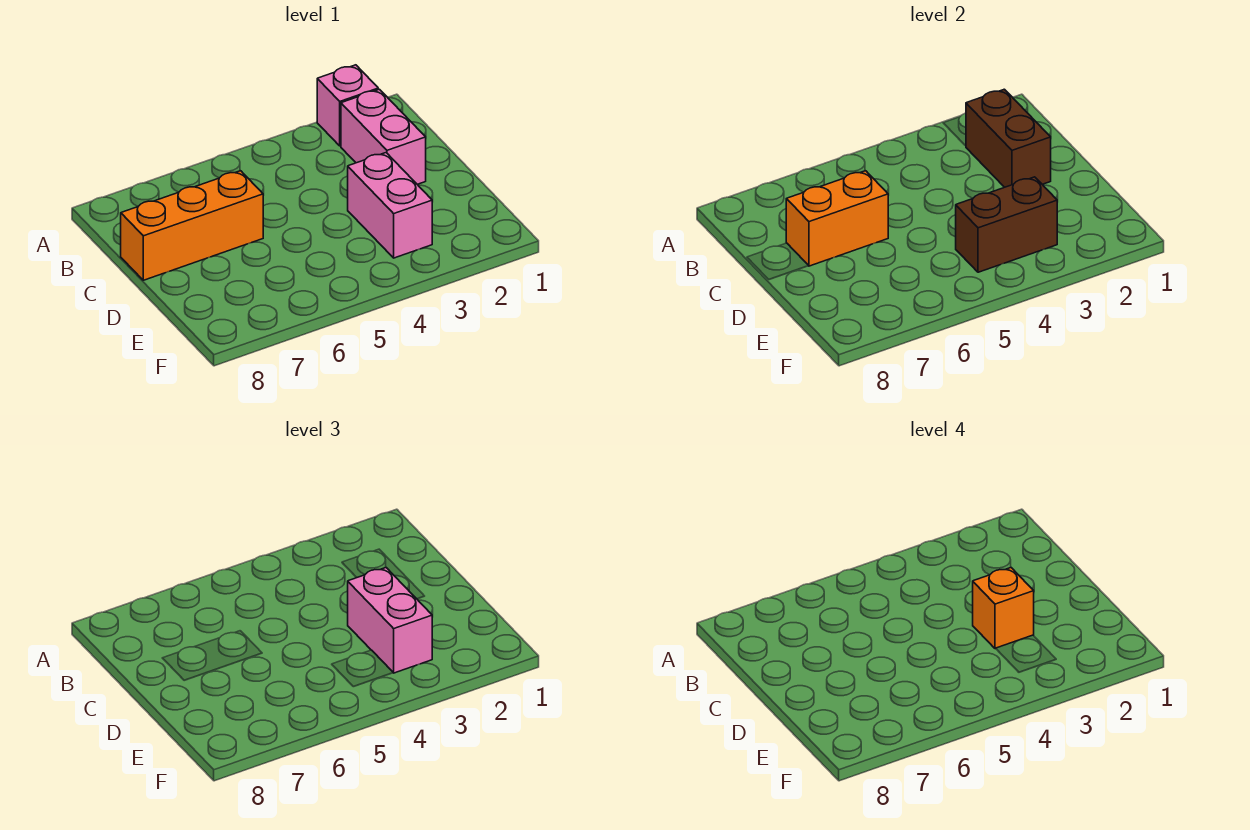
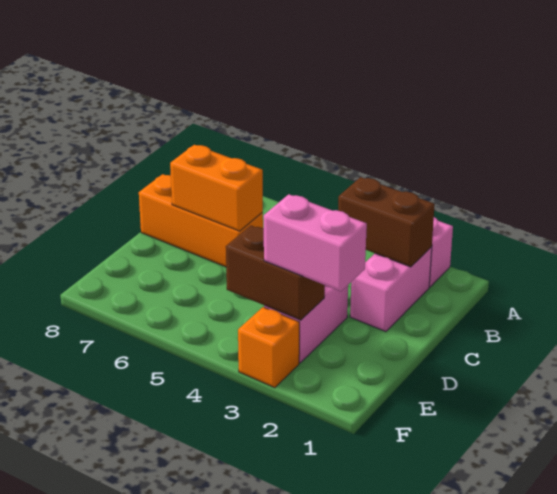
brown brick B2:C2 level 2 -> brown brick B2:B3 level 2
pink brick D3:E3 level 3 -> pink brick E2:E3 level 3
orange brick D3 level 4 -> orange brick F3 level 1

